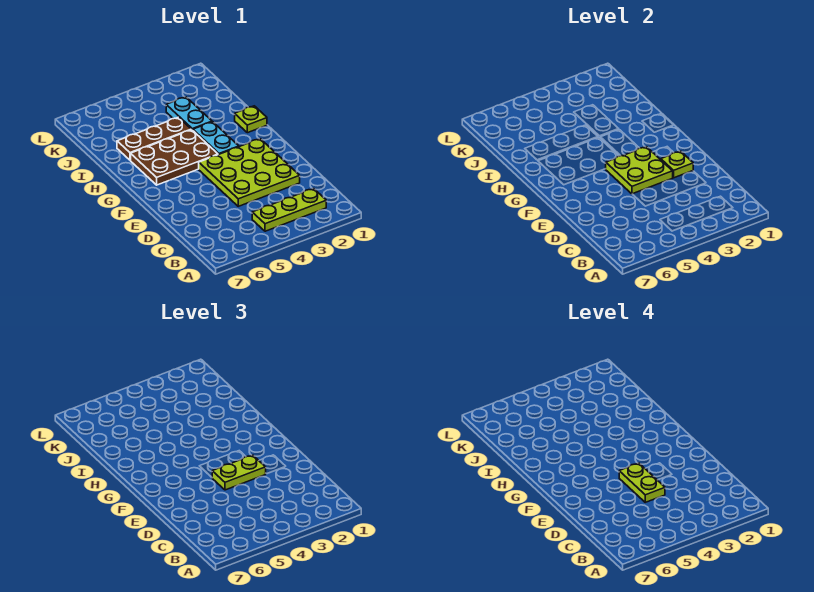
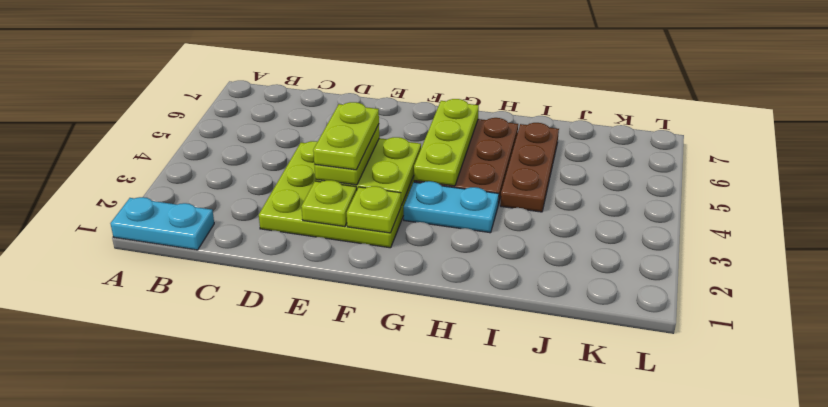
lime plate B2:B4 level 1 -> lime plate G4:G6 level 2
lime plate D4:E4 level 4 -> lime plate E3:E4 level 4
lime plate H1 level 1 -> lime plate F2 level 2
cyan plate I3:J3 level 1 -> cyan plate A1:B1 level 1

